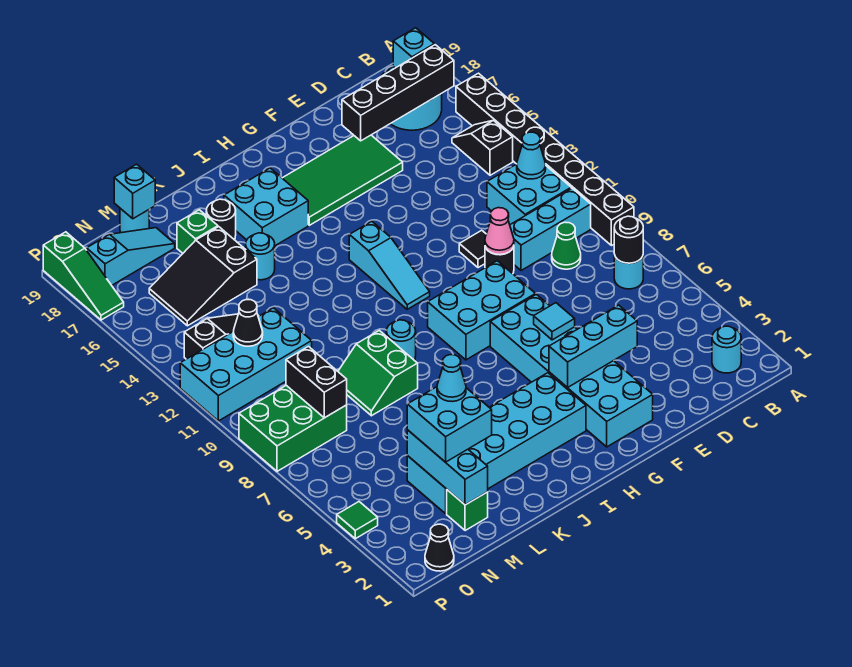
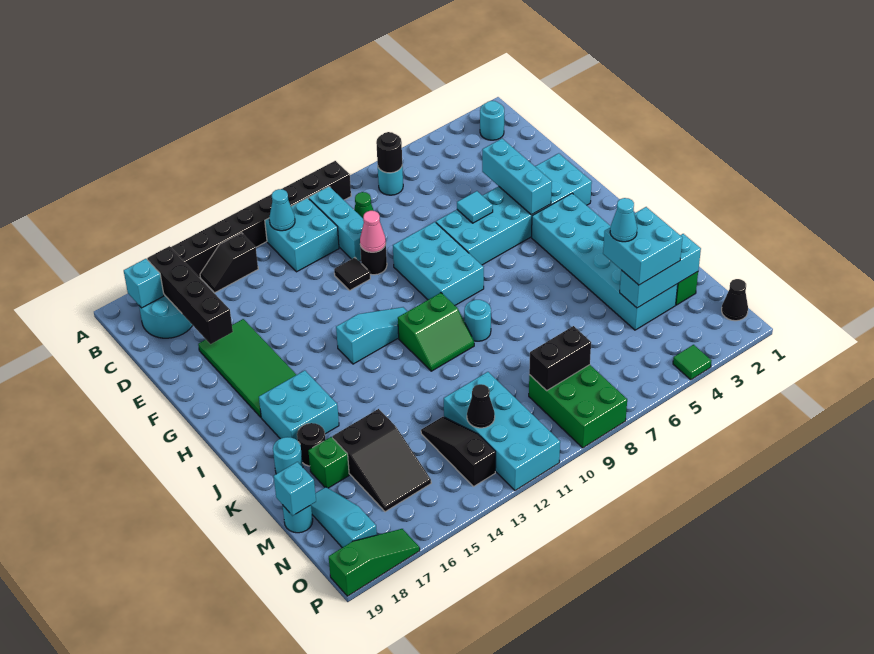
green slope K8:L9 level 1 top K -> green slope I10:J11 level 1 top I
cyan round brick K15 level 1 -> cyan round brick K18 level 1

